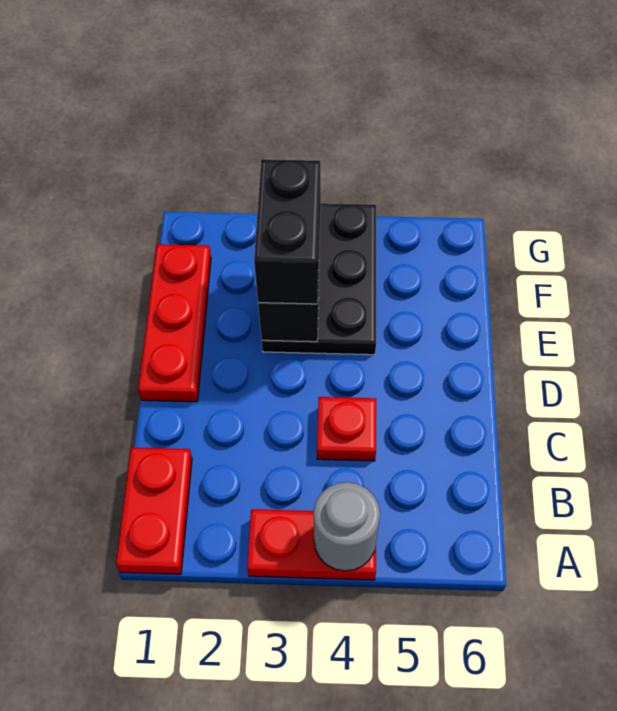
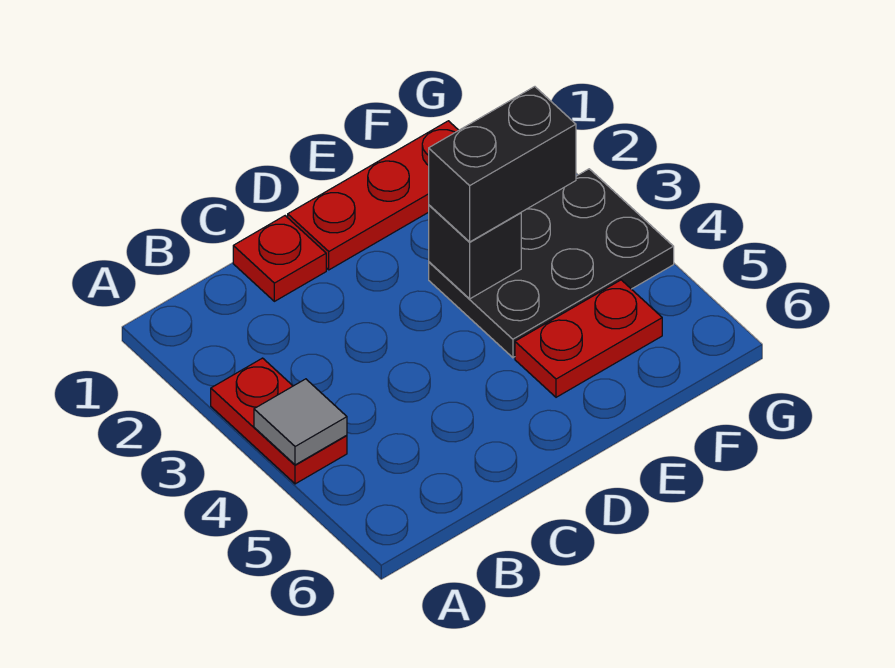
red plate A1:B1 level 1 -> red plate E5:F5 level 1
grey round brick A4 level 2 -> grey tile A4 level 2
red plate C4 level 1 -> red plate C1 level 1

